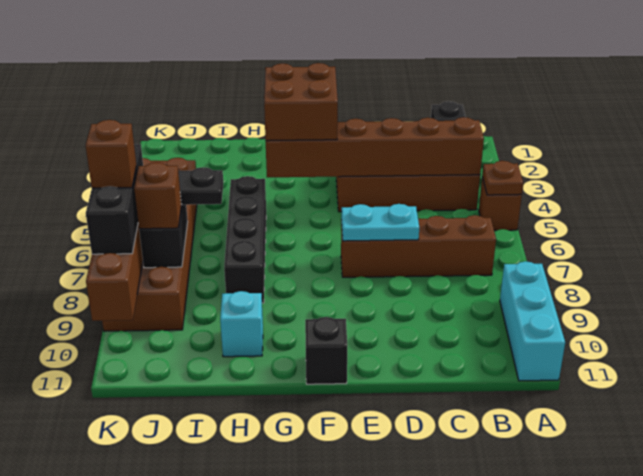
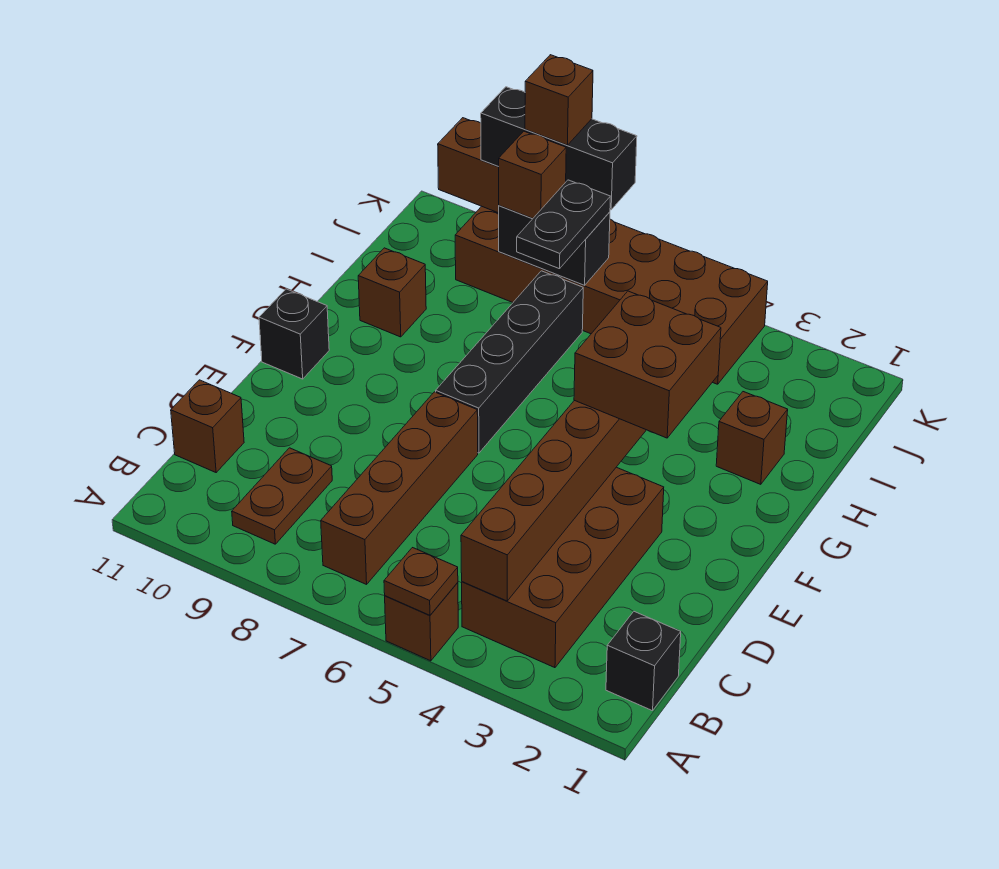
cyan brick A9:A11 level 1 -> none
none -> brown plate B9:C9 level 1
none -> brown brick C11 level 1
cyan plate D7:E7 level 2 -> none
none -> brown brick H2 level 1
black brick H5:H8 level 1 -> black brick F7:I7 level 1
cyan brick H10 level 1 -> brown brick H10 level 1

